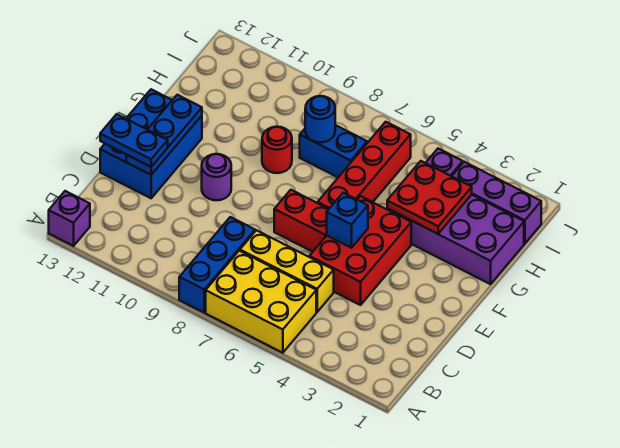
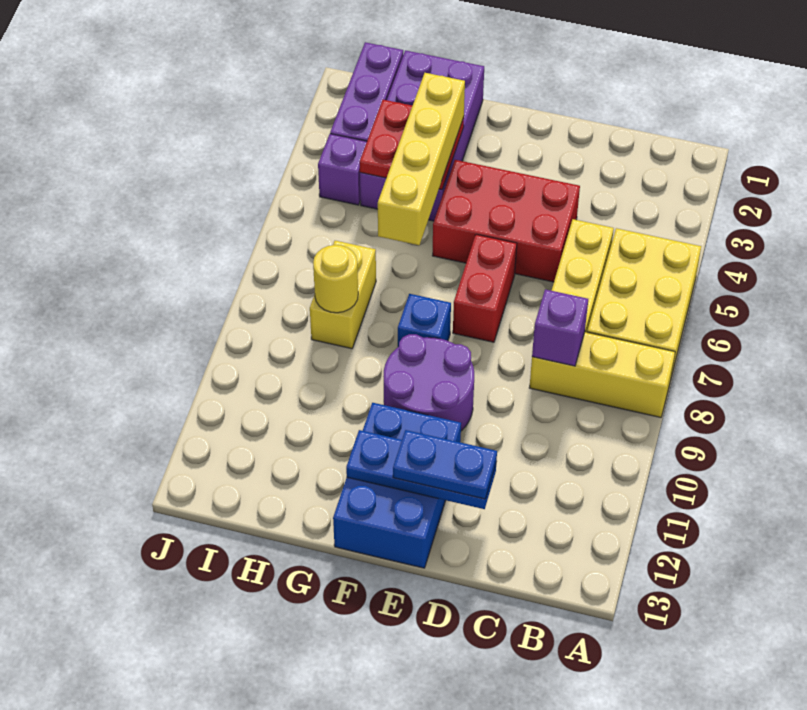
blue brick A8:C8 level 1 -> yellow brick A8:C8 level 1
purple brick A13 level 1 -> purple brick C8 level 2
blue brick D12:F13 level 1 -> blue brick E11:F13 level 1
blue plate D12:D13 level 3 -> blue plate D12:E12 level 3
blue brick E5 level 2 -> blue brick F8 level 1
purple round brick E10 level 1 -> purple round brick E9:F10 level 1
red brick F6:I6 level 1 -> none
none -> yellow brick G3:G6 level 3
red round brick G9 level 1 -> none
blue brick H7:H8 level 1 -> yellow brick H7:H8 level 1
blue round brick H8 level 2 -> yellow round brick H8 level 2

